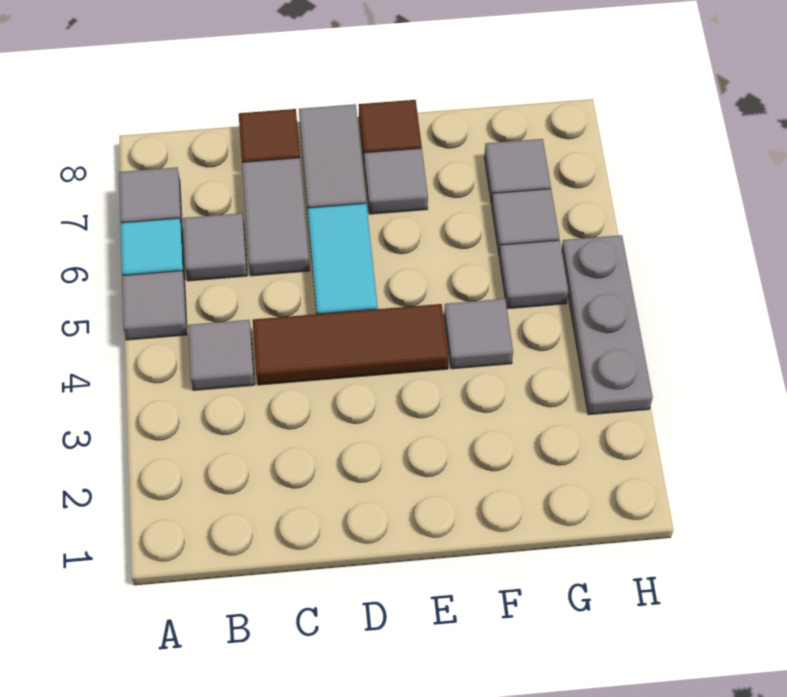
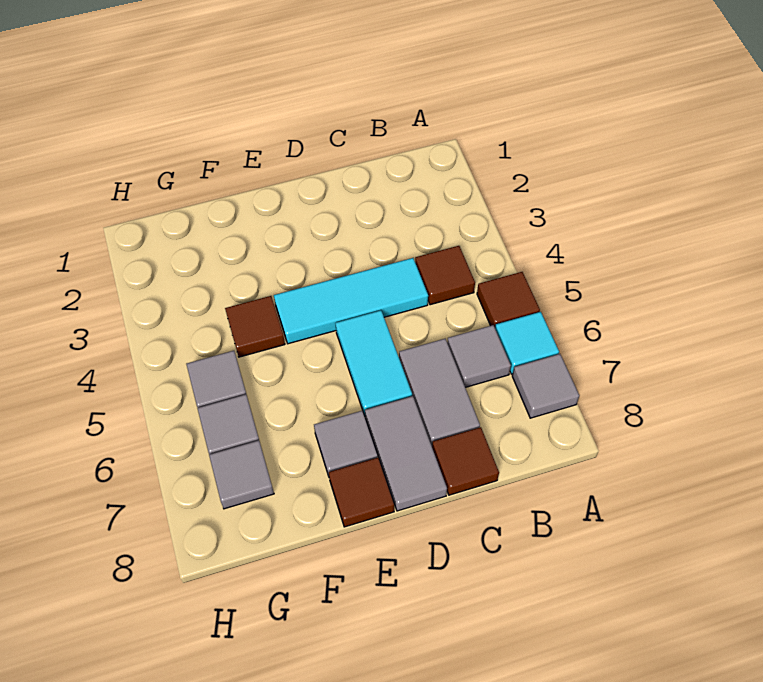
grey tile A5 level 1 -> brown tile A5 level 1
grey tile B4 level 1 -> brown tile B4 level 1
brown tile C4:E4 level 1 -> cyan tile C4:E4 level 1
grey tile F4 level 1 -> brown tile F4 level 1
grey plate H3:H5 level 1 -> none

